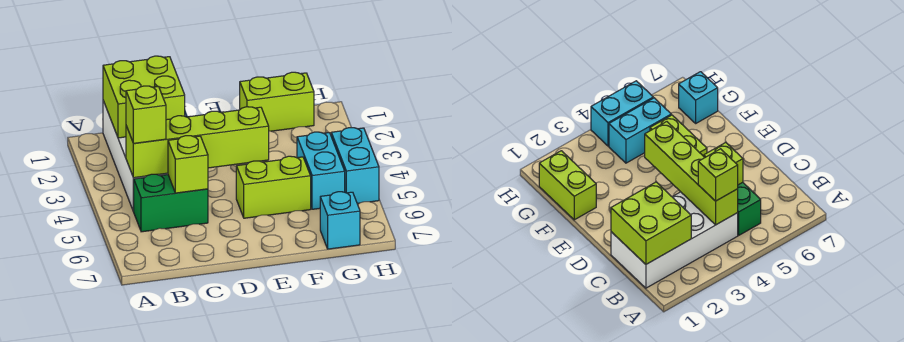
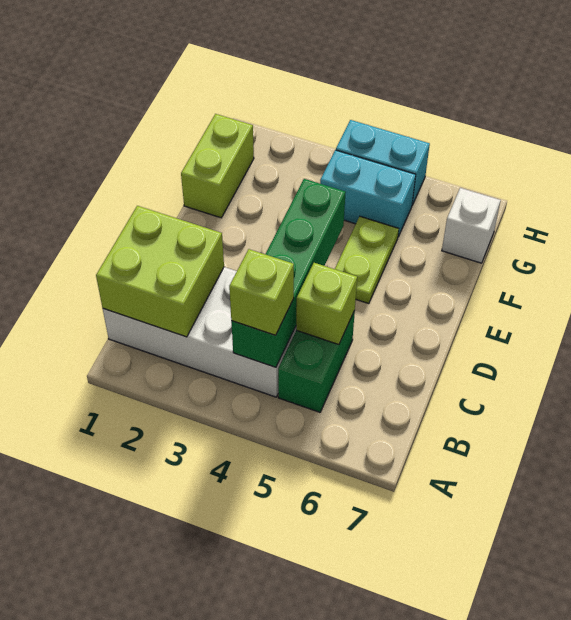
lime brick B4:E4 level 2 -> green brick B4:E4 level 2
lime brick E5:F5 level 1 -> lime plate E5:F5 level 1
cyan brick G7 level 1 -> white brick G7 level 1

